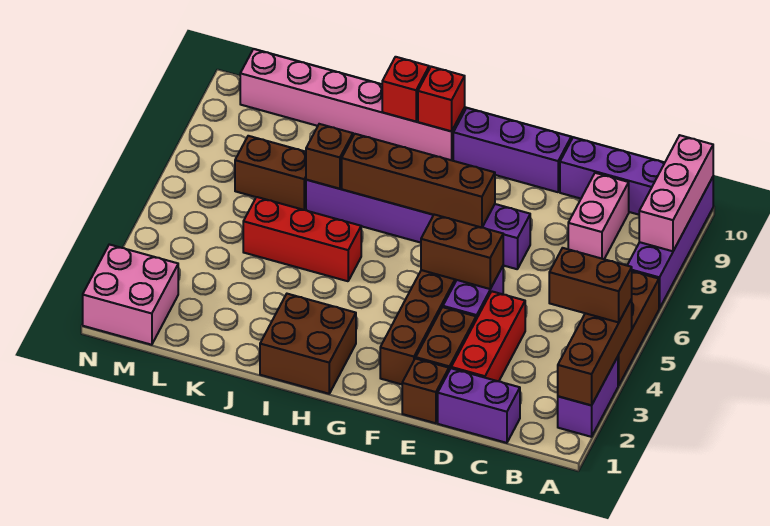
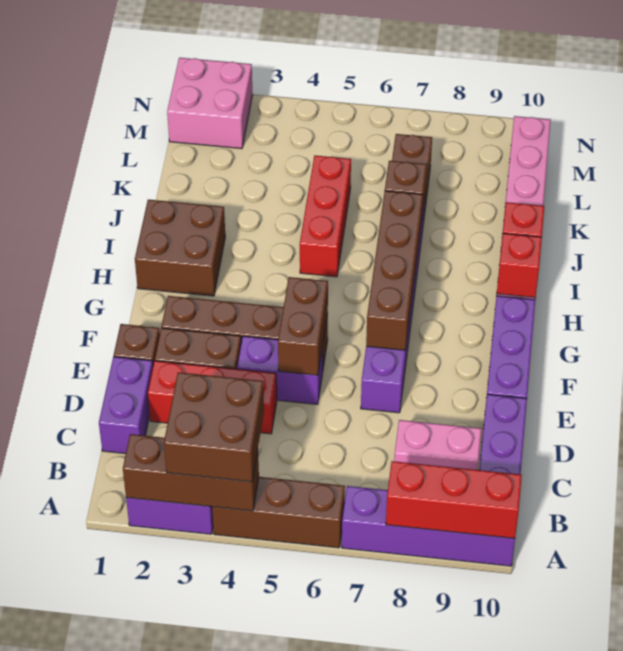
brown brick A4:B4 level 3 -> brown brick A3:B4 level 3
pink brick A8:A10 level 2 -> red brick A8:A10 level 2

